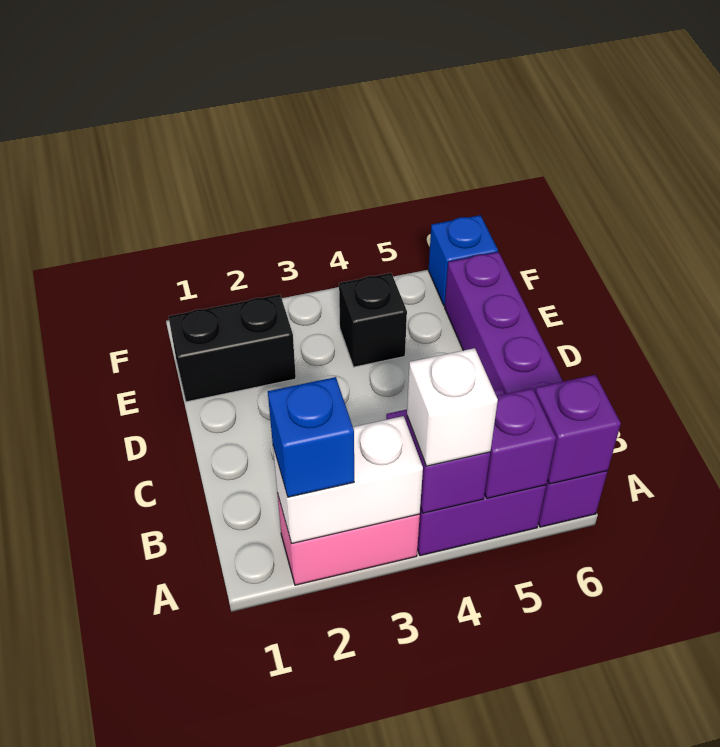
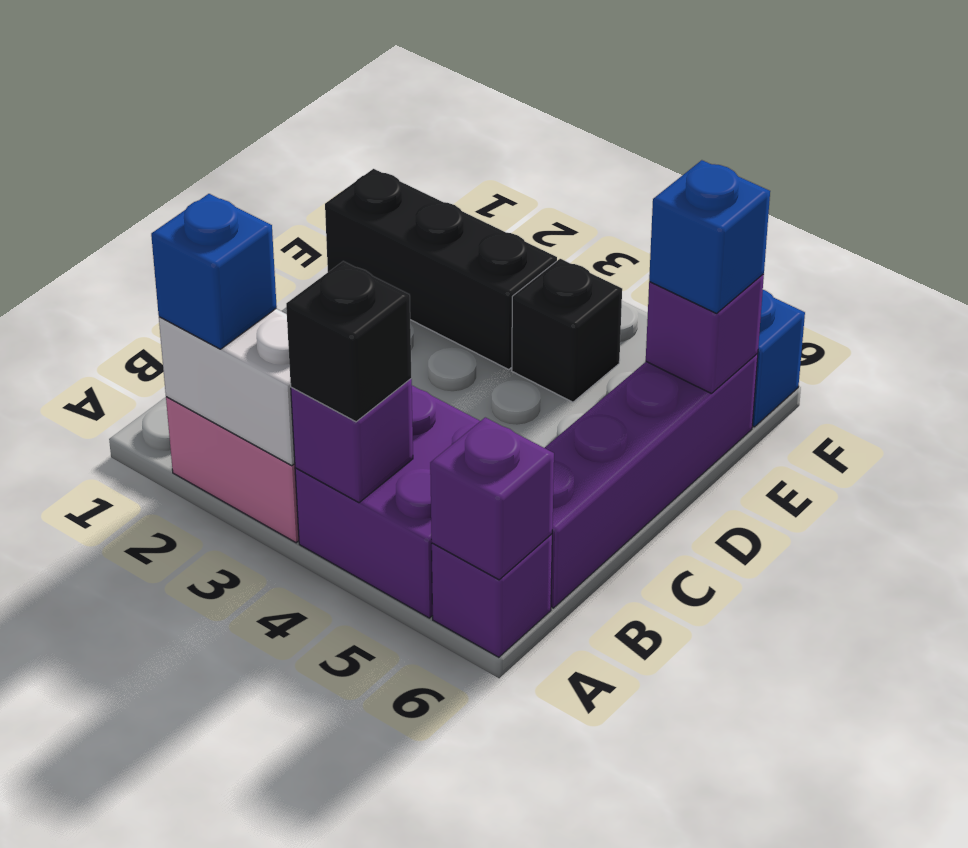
white brick A4 level 3 -> black brick A4 level 3
purple brick A5 level 2 -> purple brick E6 level 2
black brick E1:E2 level 1 -> black brick E1:E3 level 1
none -> blue brick E6 level 3

